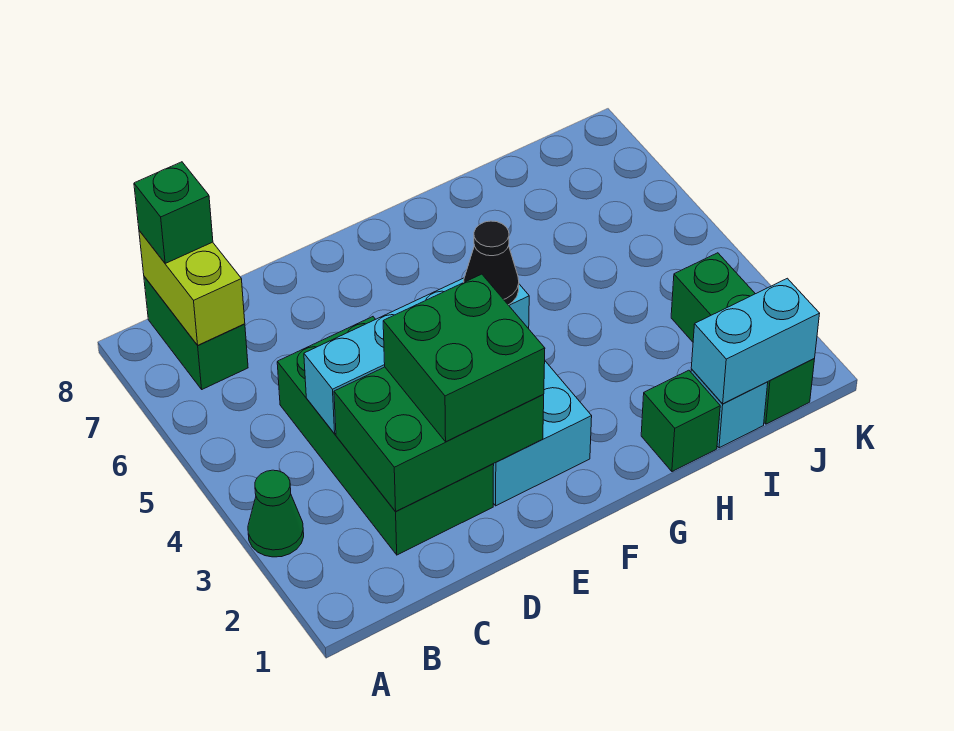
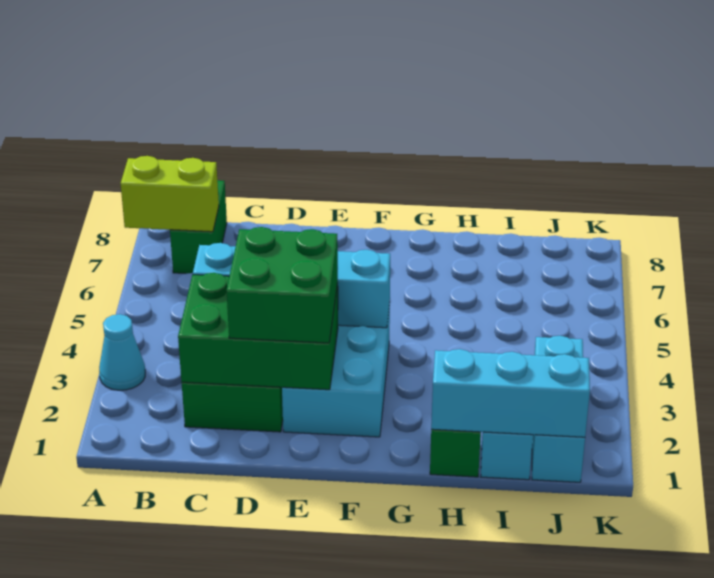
green cone A3 level 1 -> cyan cone A3 level 1
lime brick B7:B8 level 2 -> lime brick A7:B7 level 2
green brick B8 level 3 -> none
black cone F4 level 3 -> none
cyan brick I1:J1 level 2 -> cyan brick H1:J1 level 2
green brick J1:J3 level 1 -> cyan brick J1:J3 level 1

